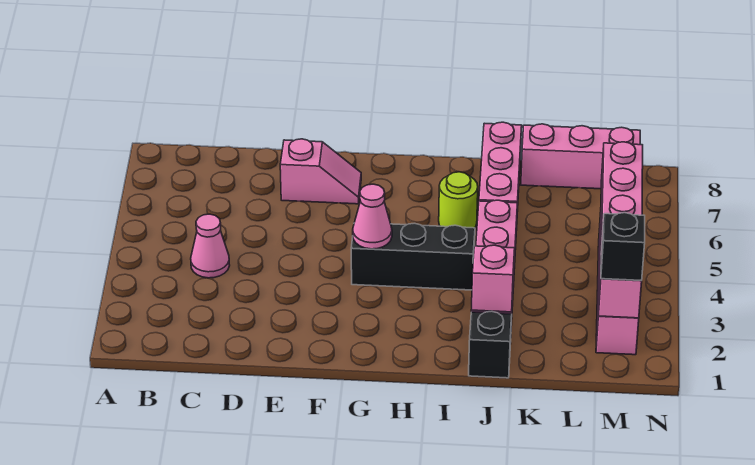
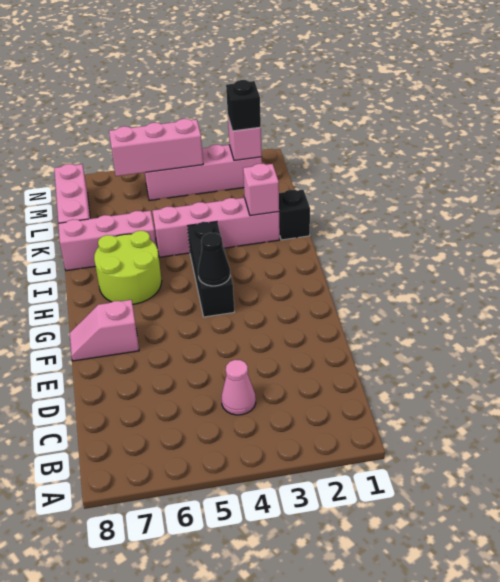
pink slope E7:F7 level 1 top E -> pink slope F7:F8 level 1 top 7
pink cone G4 level 2 -> black cone G4 level 2
lime round brick I6 level 1 -> lime round brick H6:I7 level 1

